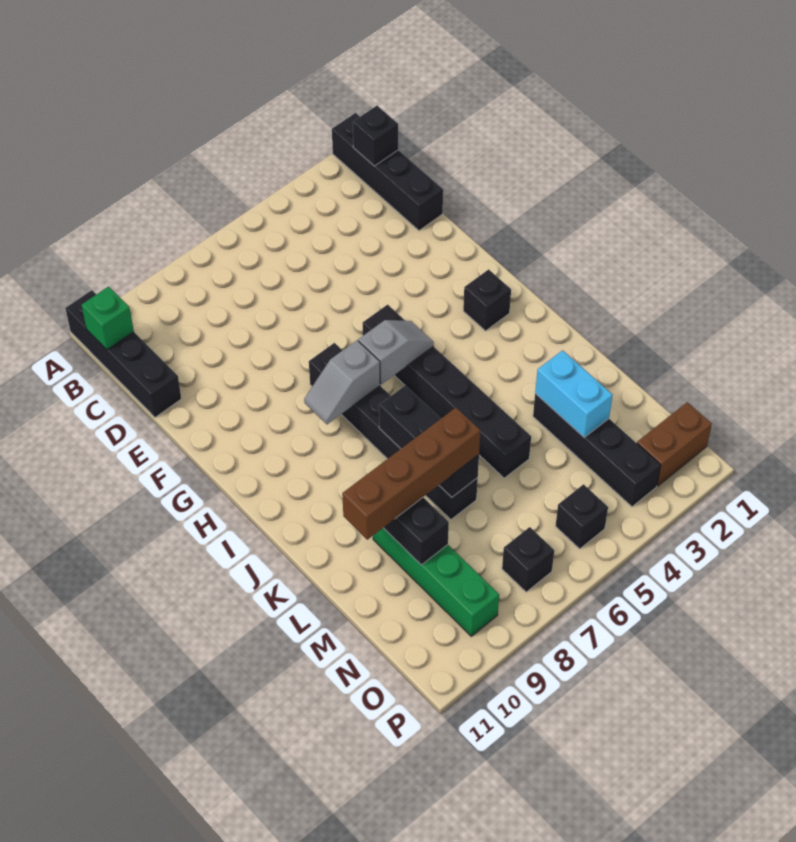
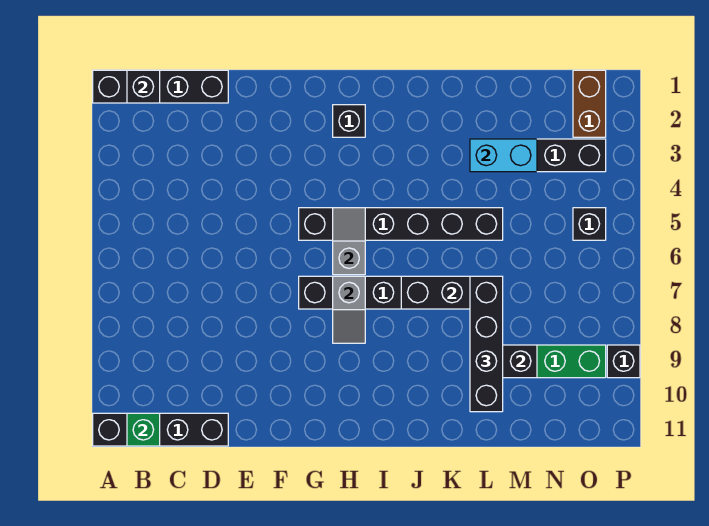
brown brick L7:L10 level 3 -> black brick L7:L10 level 3
black brick O7 level 1 -> black brick P9 level 1

